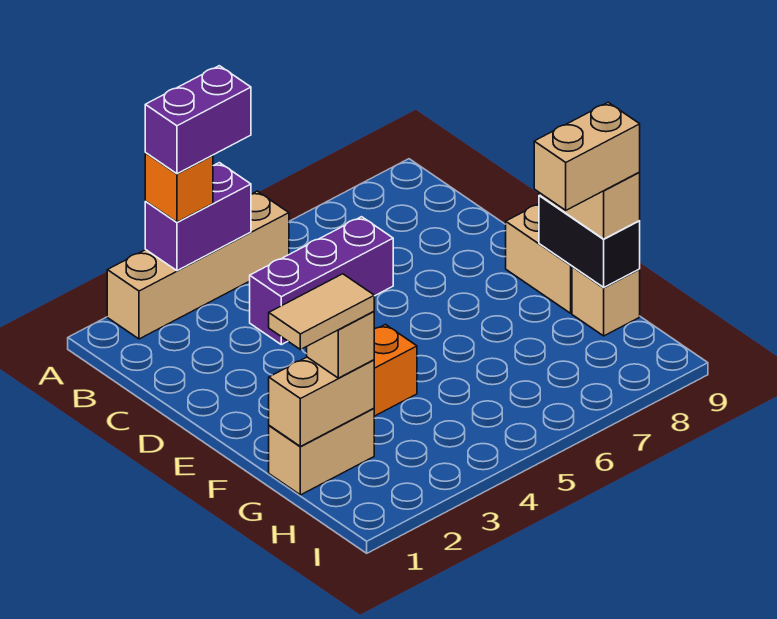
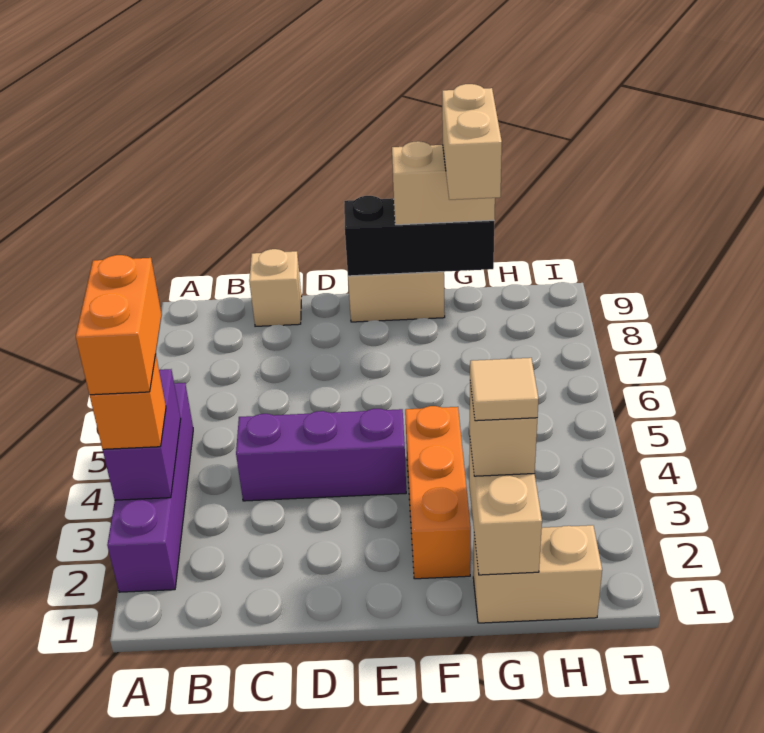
tan brick A2:A5 level 1 -> purple brick A2:A5 level 1
purple brick A3:A4 level 4 -> orange brick A3:A4 level 4
purple brick C4:C6 level 1 -> purple brick C4:E4 level 1
black brick F9:G9 level 2 -> black brick E9:G9 level 2
tan brick G1:G2 level 1 -> tan brick G1:H1 level 1
tan tile G1:G2 level 4 -> tan tile G2 level 4
tan brick G9 level 1 -> tan brick C9 level 1

